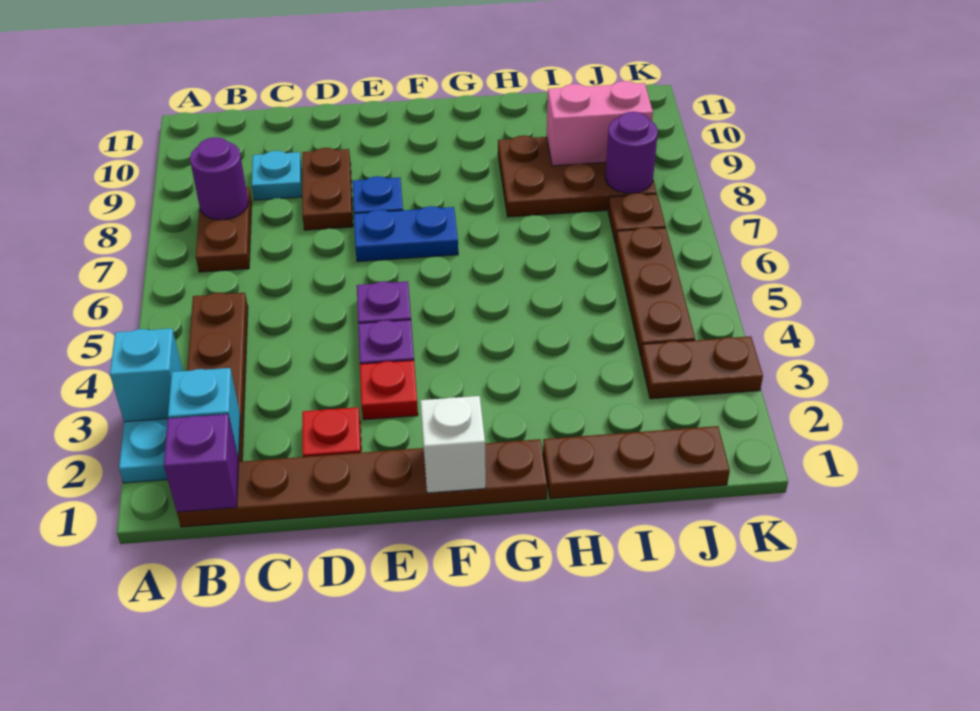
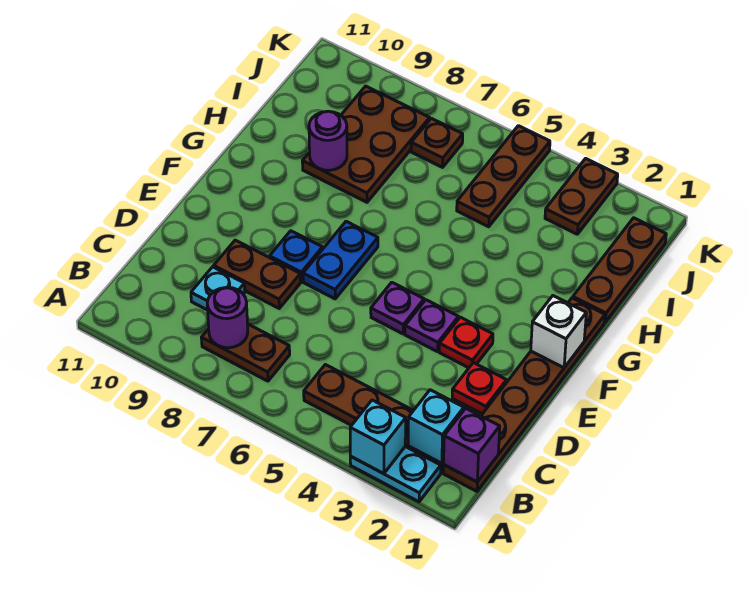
pink brick I9:J9 level 2 -> none
brown plate J4:J6 level 1 -> brown plate I5:K5 level 1
purple round brick J8 level 2 -> purple round brick H9 level 2

